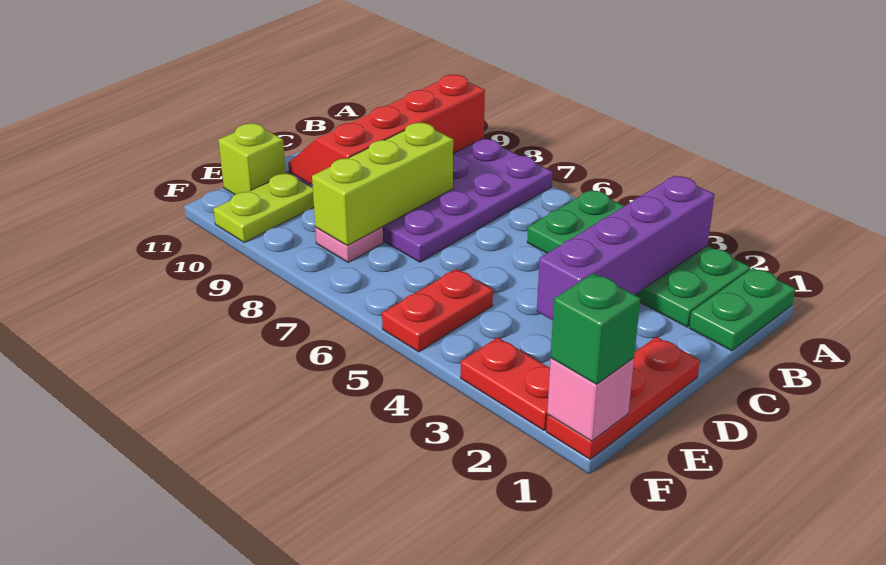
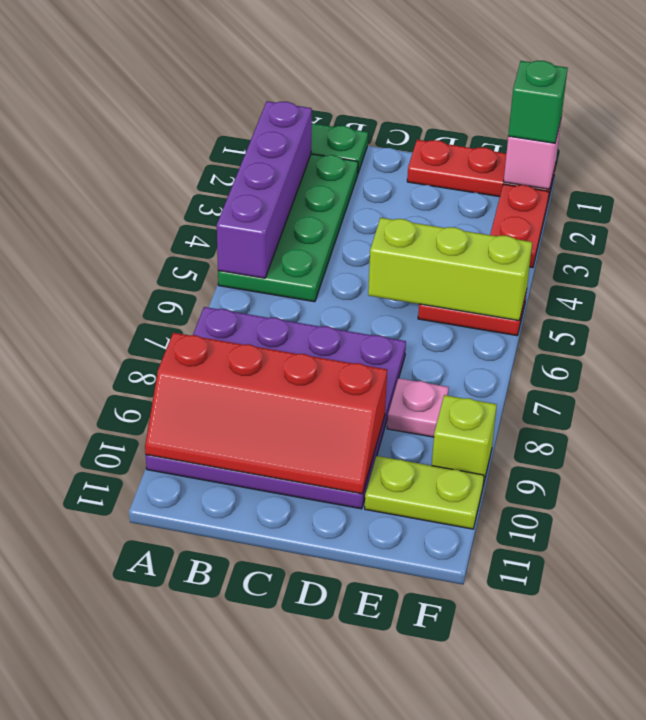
purple brick A3:D3 level 2 -> purple brick A2:A5 level 2
lime brick C8:E8 level 2 -> lime brick D5:F5 level 2
lime brick E11 level 1 -> lime brick F9 level 1

